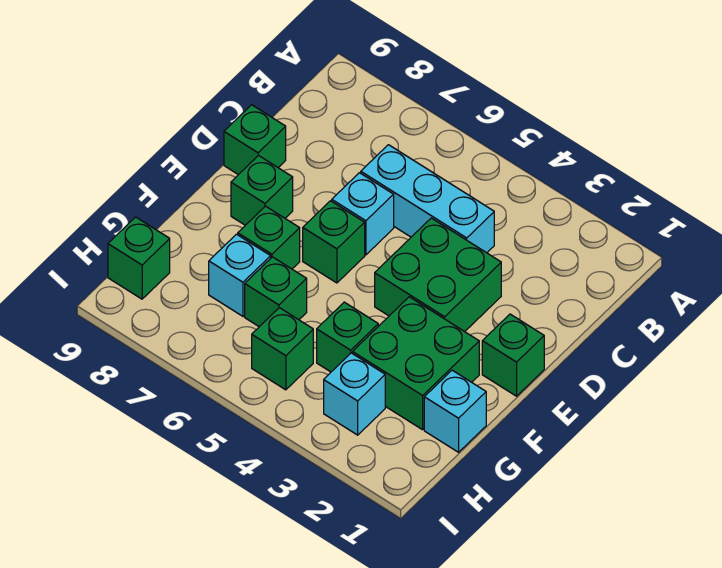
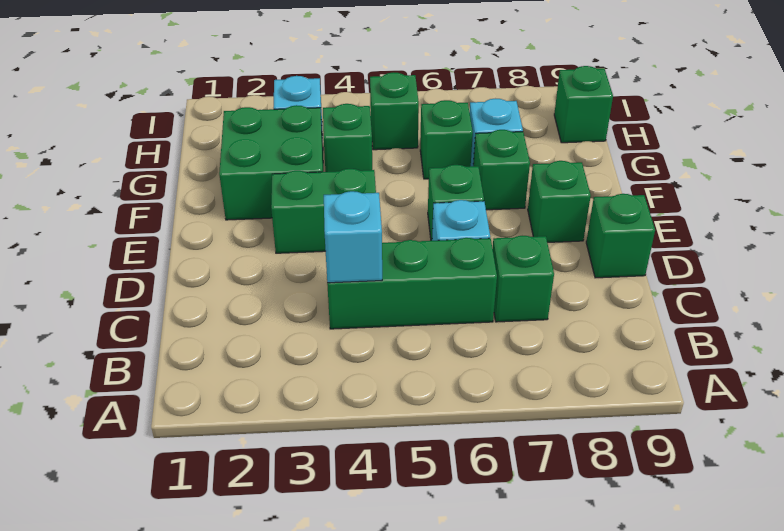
cyan brick C4:C6 level 1 -> green brick C4:C6 level 1
green brick D3:E4 level 1 -> green brick E3:E4 level 1
green brick E1 level 1 -> green brick C7 level 1
cyan brick G1 level 1 -> cyan brick C4 level 2

